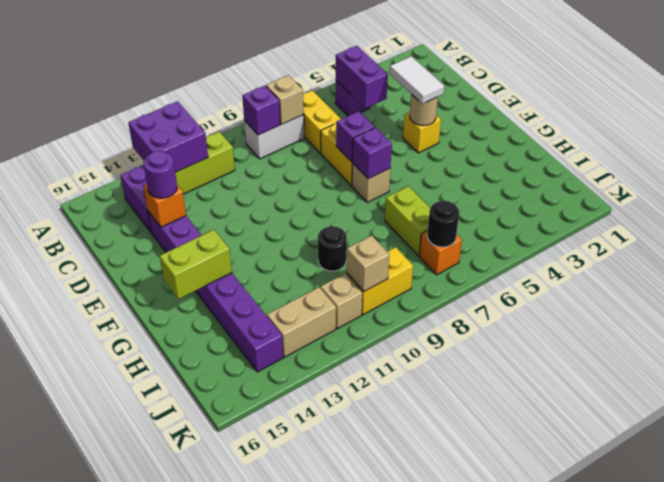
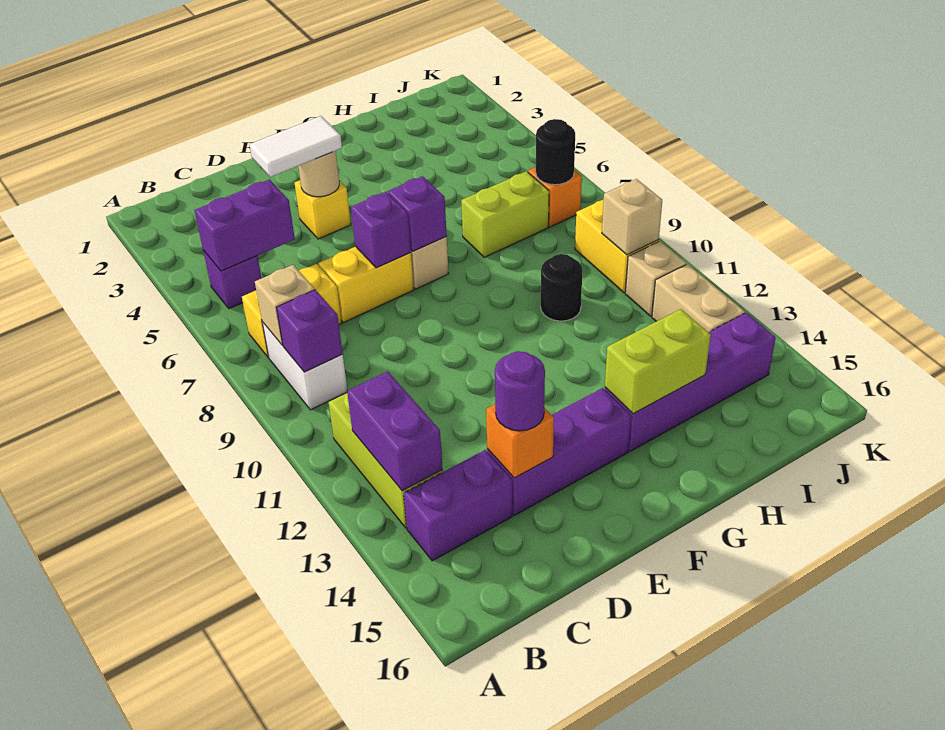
purple brick A12:B13 level 2 -> purple brick B12:B13 level 2
lime brick G14:G15 level 2 -> lime brick G14:H14 level 2

